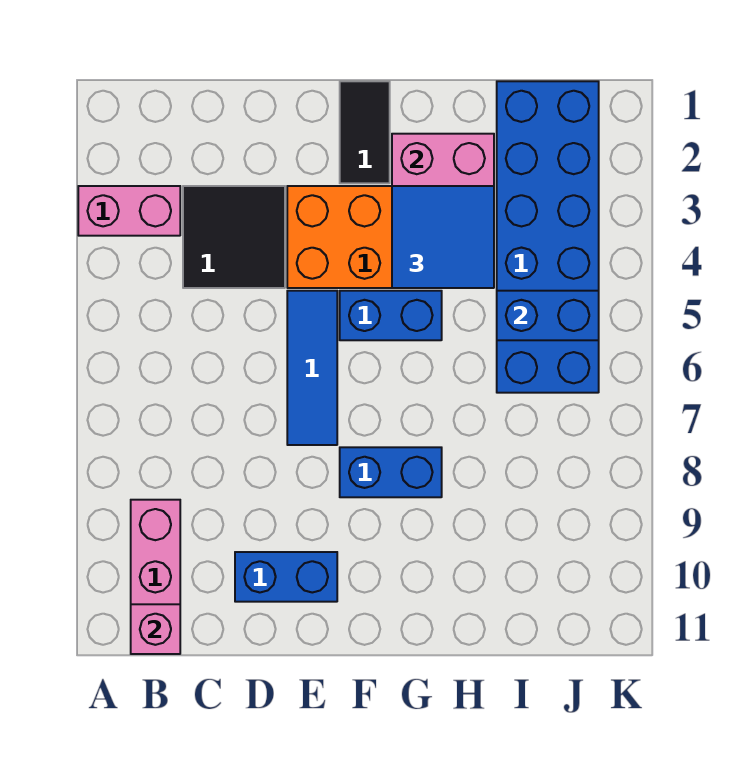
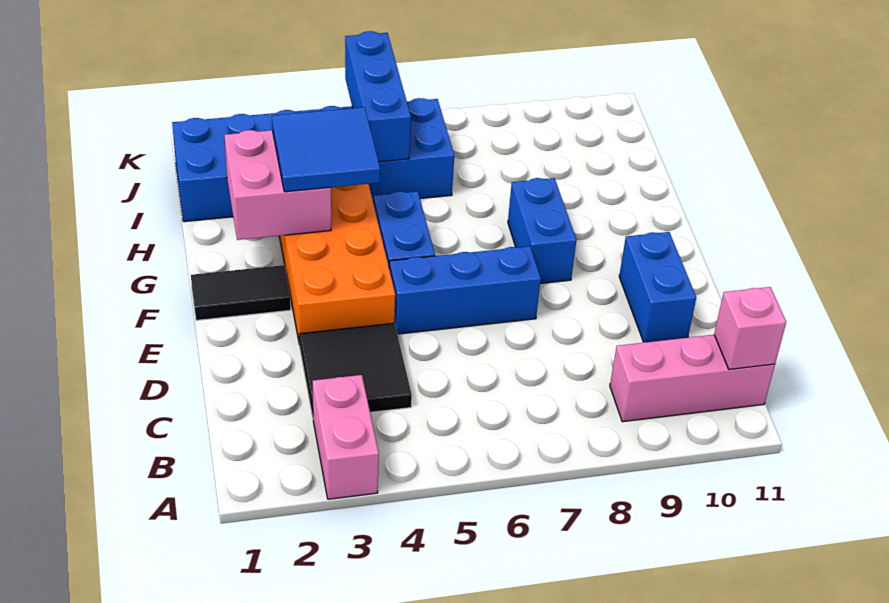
blue tile E5:E7 level 1 -> blue brick E5:E7 level 1
blue brick I5:J5 level 2 -> blue brick I5:K5 level 2

